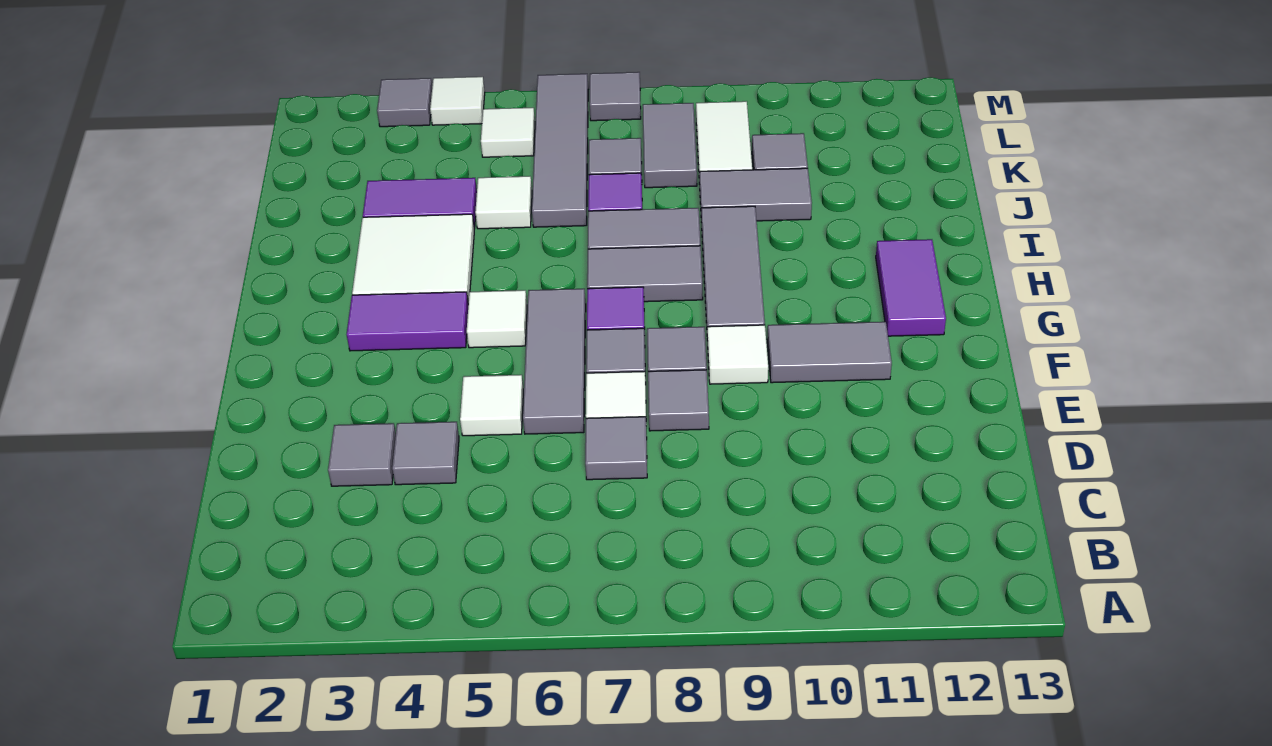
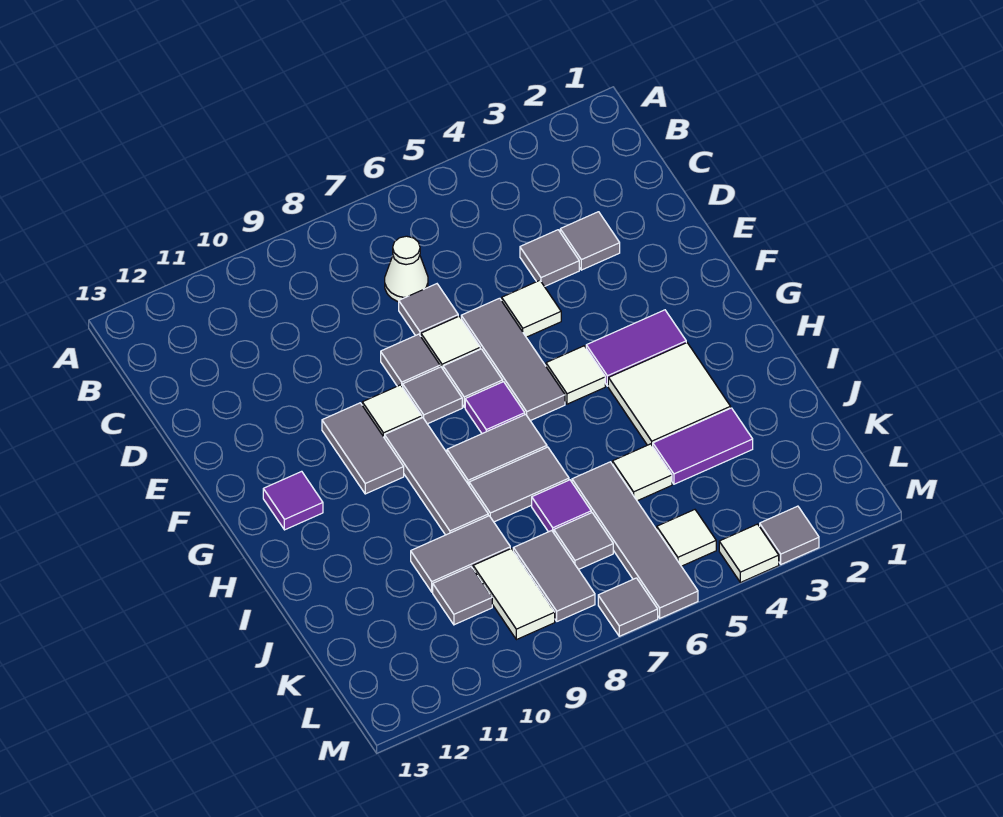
none -> white cone C7 level 1
grey tile F10:F11 level 1 -> grey tile F10:G10 level 1
purple tile G12:H12 level 1 -> purple tile G12 level 1

